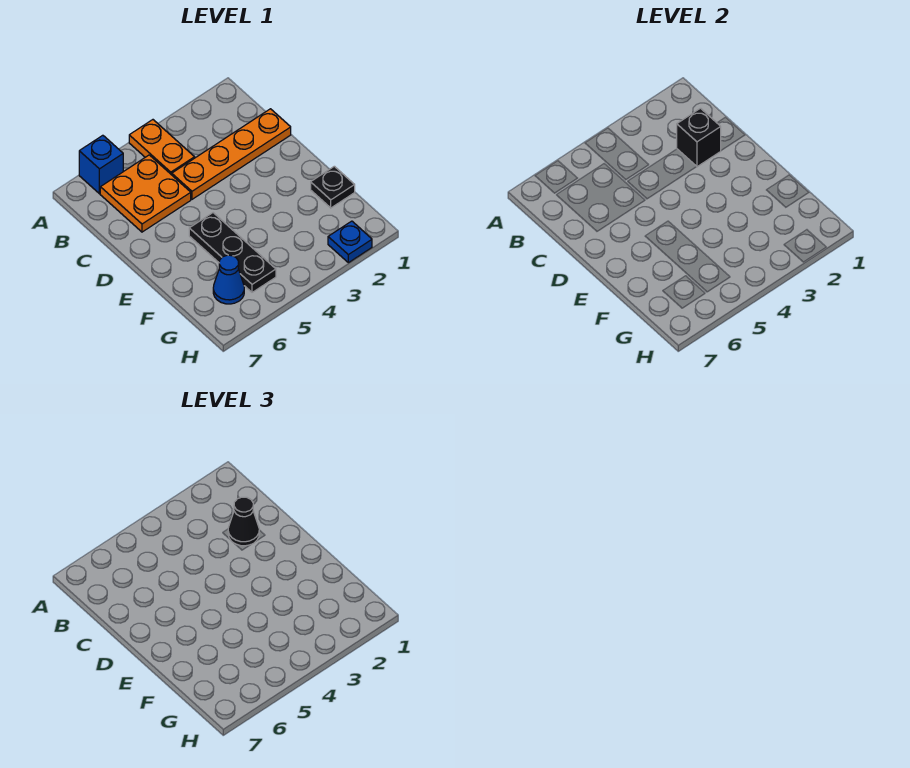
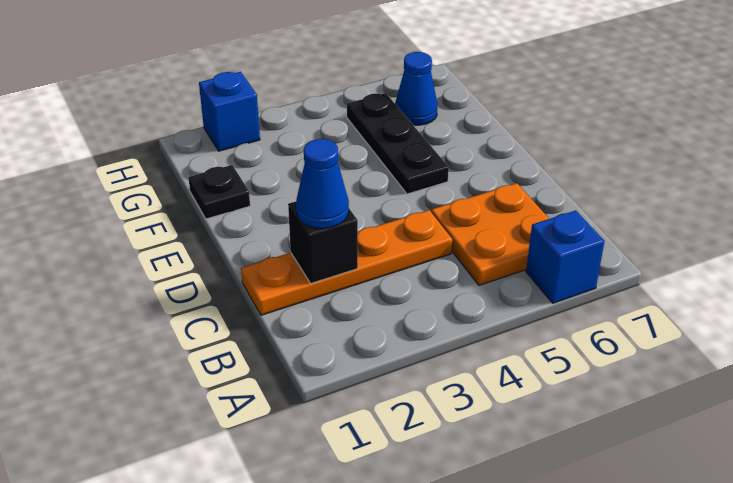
orange plate A4:B4 level 1 -> none
black cone C2 level 3 -> blue cone C2 level 3
blue plate H2 level 1 -> blue brick H2 level 1

